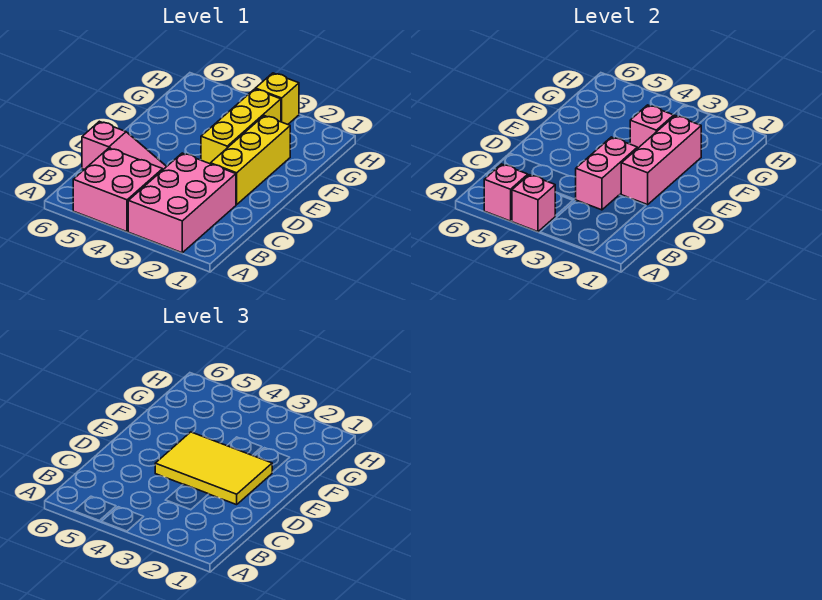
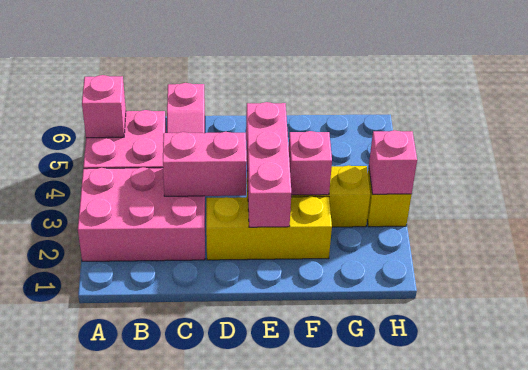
pink brick A4 level 2 -> pink brick H3 level 2
pink brick D2:F2 level 2 -> pink brick E2:E4 level 2
yellow tile D2:E4 level 3 -> none

